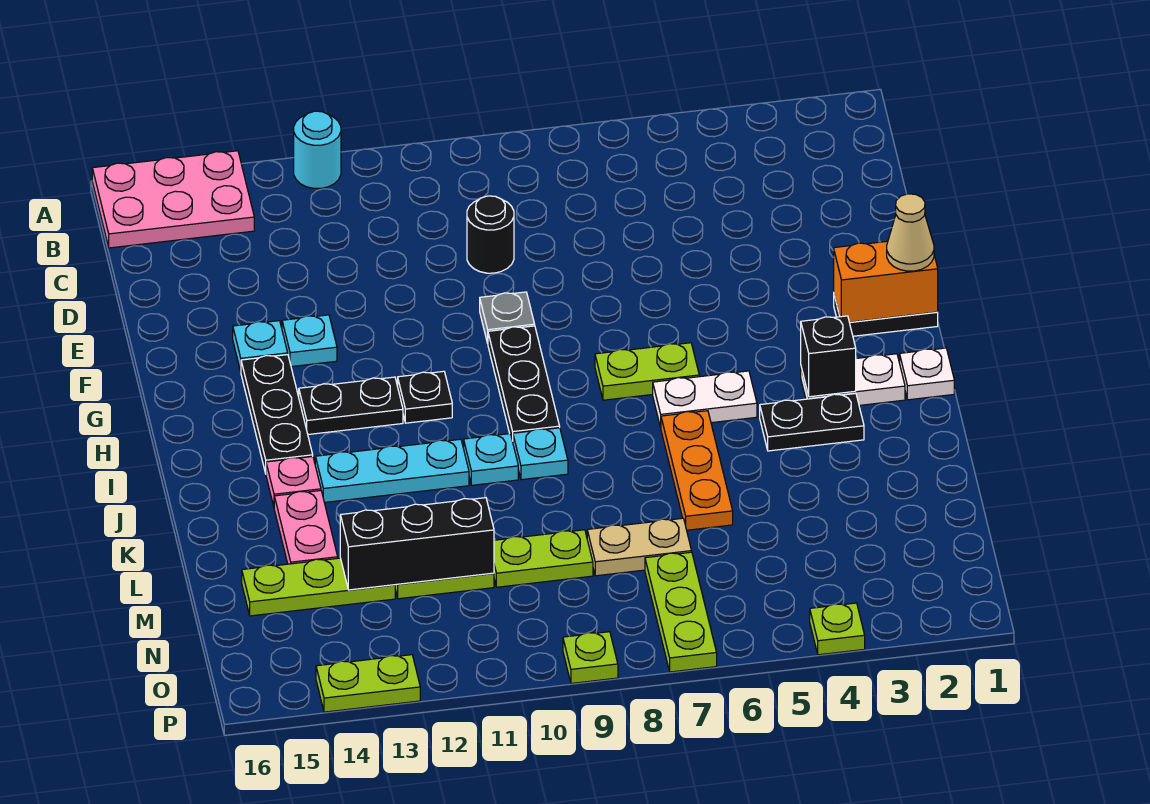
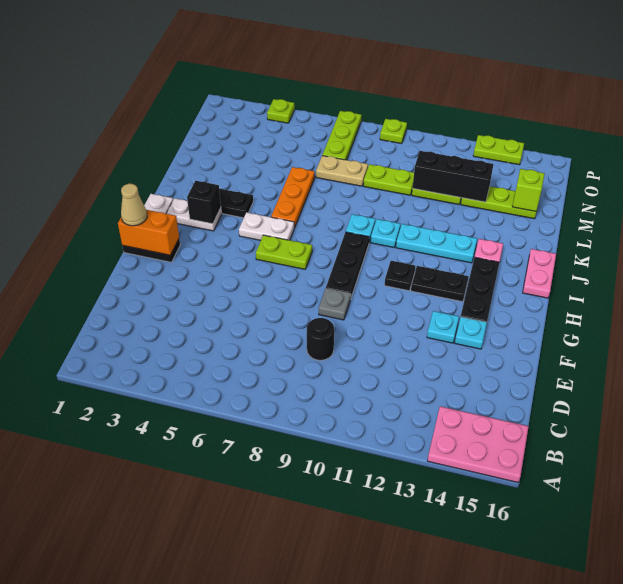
cyan round brick A12 level 1 -> none
pink plate K14:L14 level 1 -> pink plate I16:J16 level 1
none -> lime brick M15 level 2

